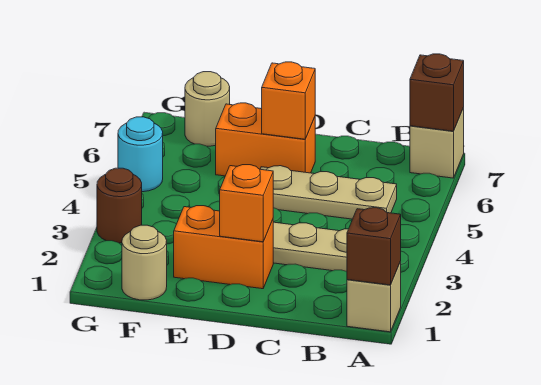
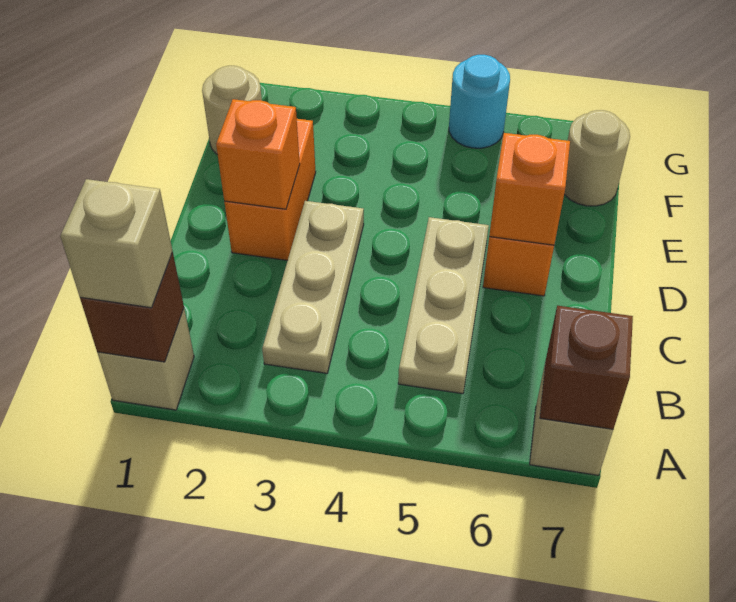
none -> tan brick A1 level 3
brown round brick G3 level 1 -> none

